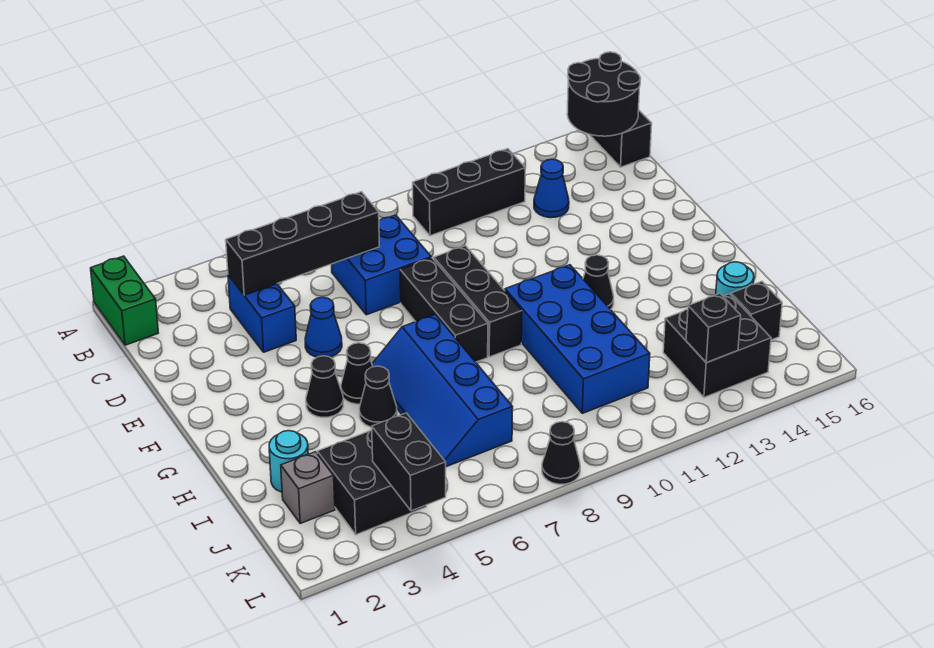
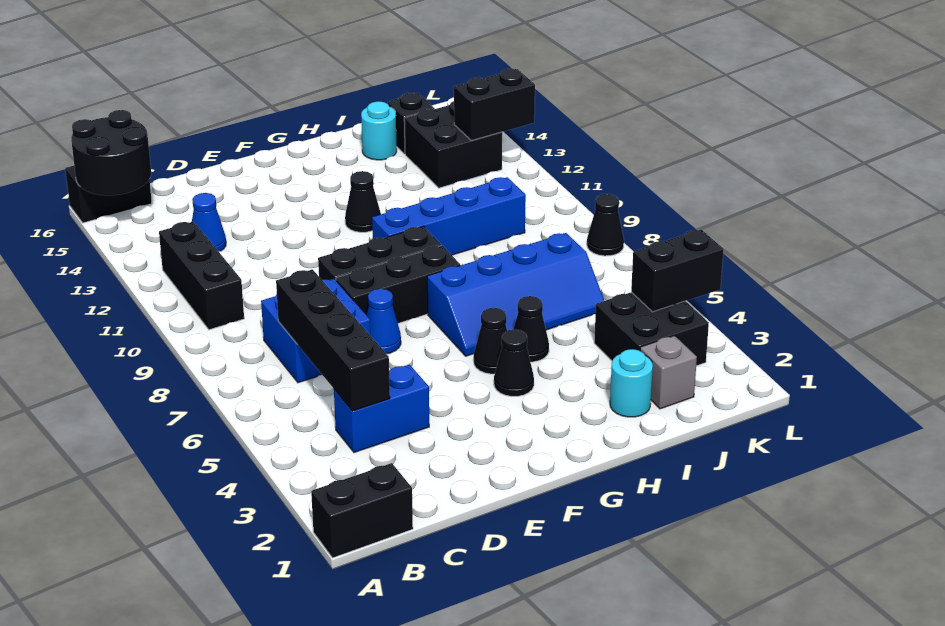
green brick A1:B1 level 1 -> black brick A1:B1 level 1
blue cone E5 level 1 -> blue cone E7 level 1
blue brick G10:J11 level 1 -> blue brick G10:J10 level 1
black brick K13 level 2 -> black brick K13:L13 level 2

